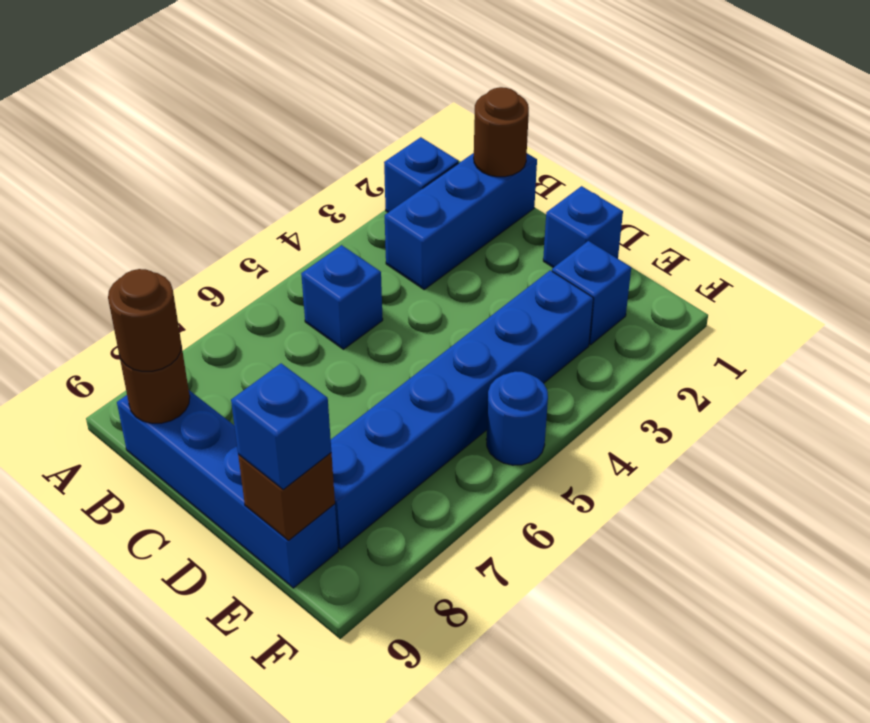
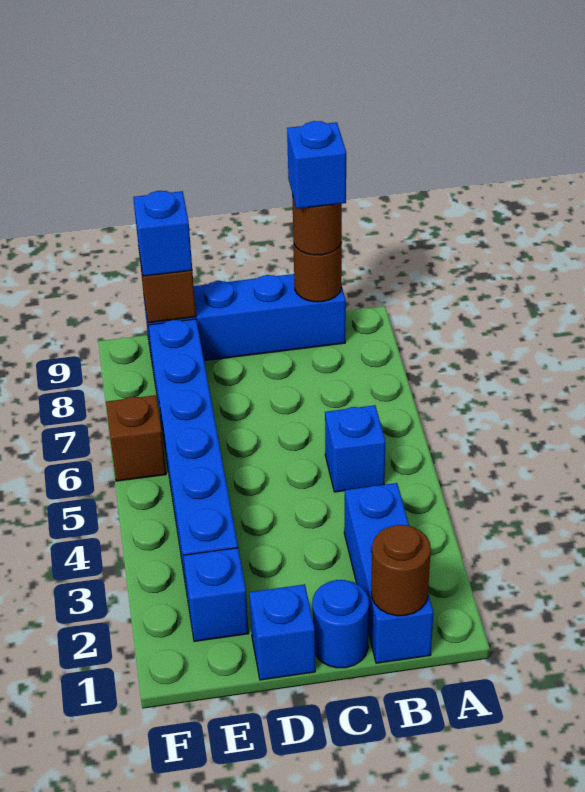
blue brick A2 level 1 -> blue brick B9 level 4
blue round brick F5 level 1 -> blue round brick C1 level 1
none -> brown brick F6 level 1

